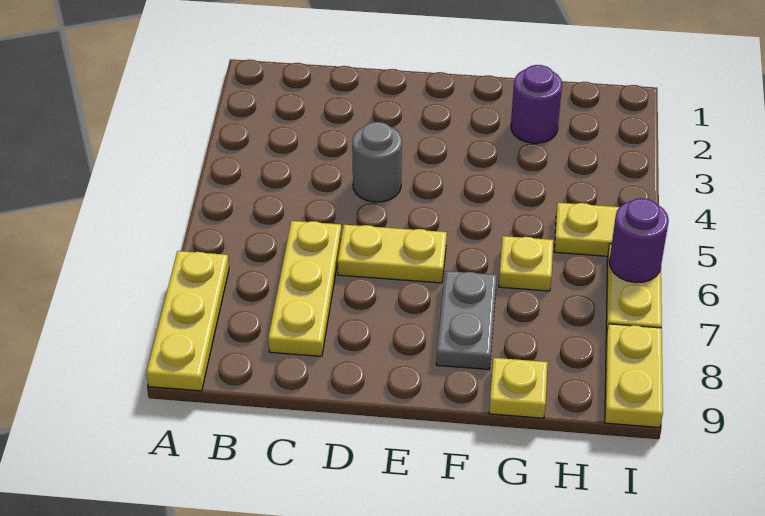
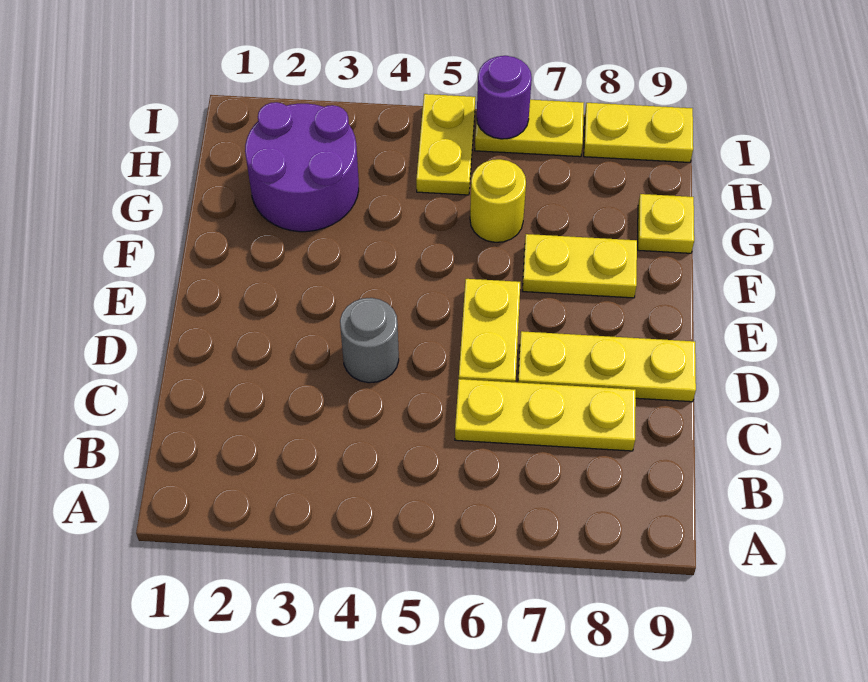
yellow plate A7:A9 level 1 -> yellow plate D7:D9 level 1
grey plate F7:F8 level 1 -> yellow plate F7:F8 level 1
purple round brick G2 level 1 -> purple round brick G2:H3 level 1
yellow plate G6 level 1 -> yellow round brick G6 level 1

